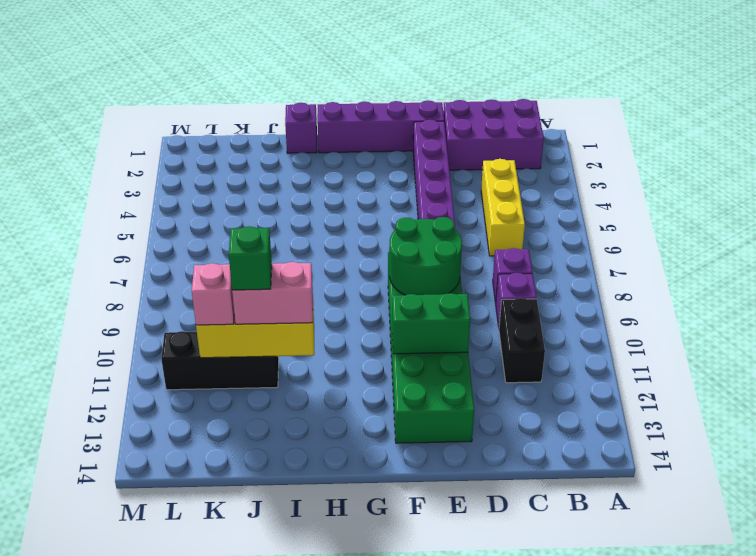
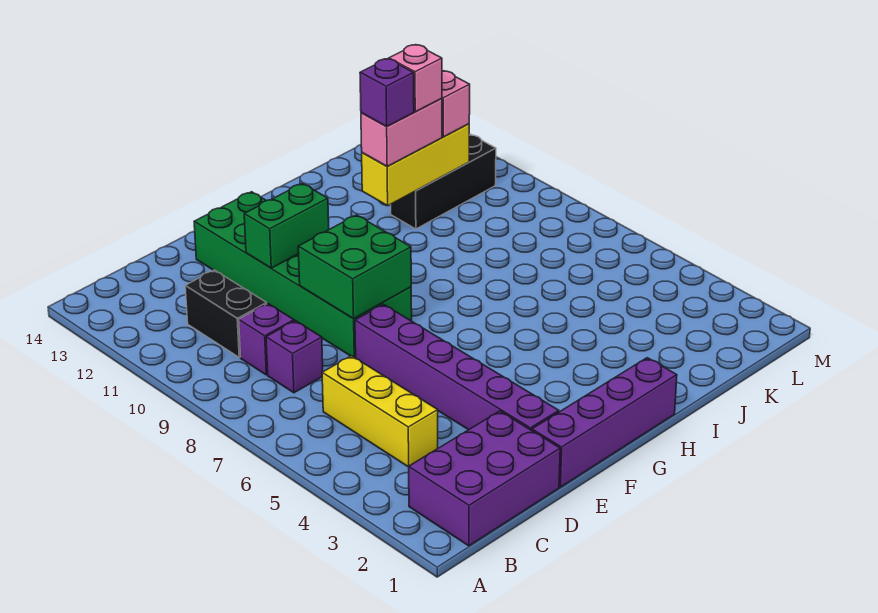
green round brick E8:F9 level 2 -> green brick E8:F9 level 2
purple brick I1 level 1 -> purple brick I11 level 4
green brick J11 level 4 -> pink brick J11 level 4

